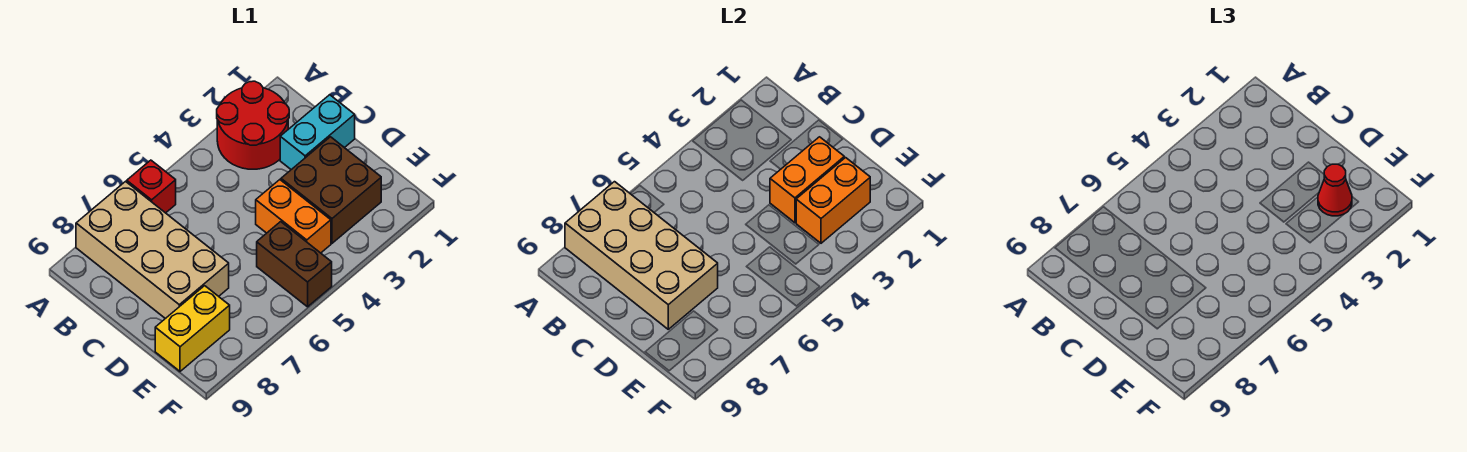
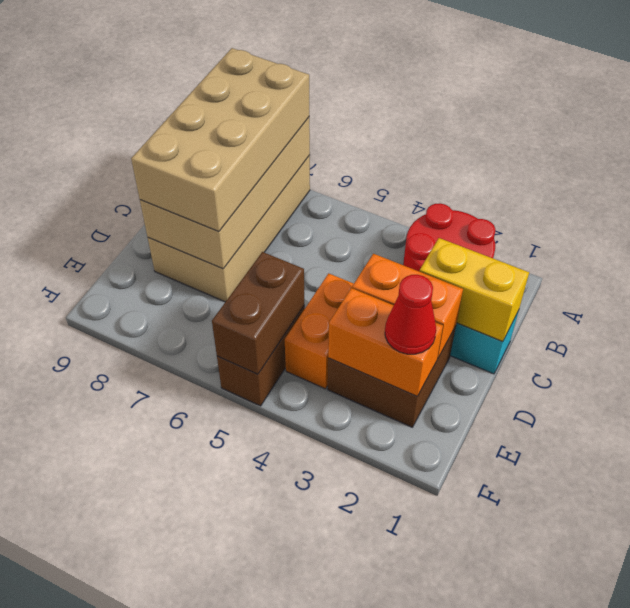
red brick A6 level 1 -> none
none -> tan brick A7:D8 level 3
none -> brown brick E5:F5 level 2
yellow brick E8:E9 level 1 -> yellow brick C1:C2 level 2

